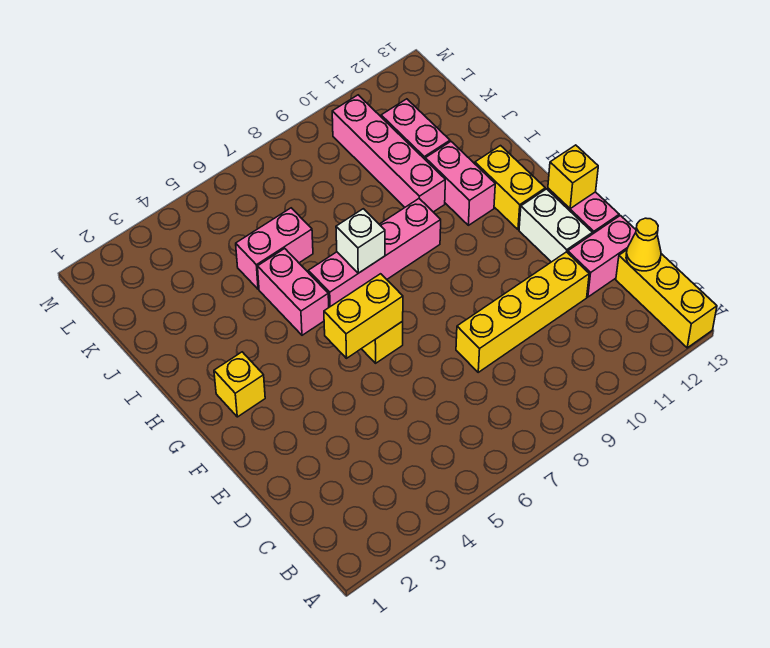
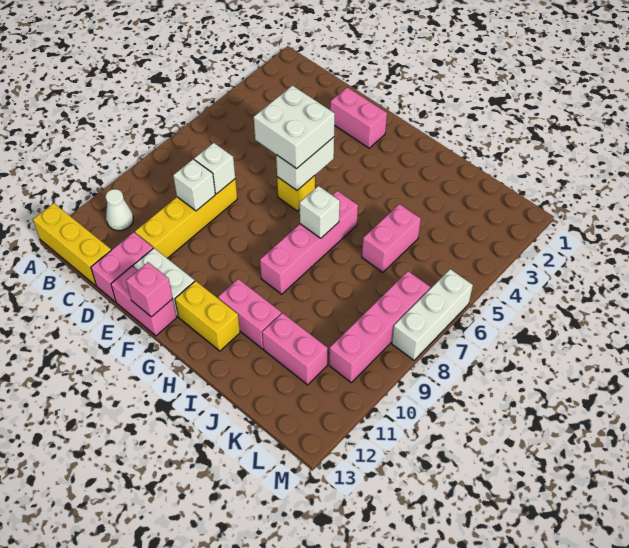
none -> white cone B11 level 1
yellow cone C13 level 2 -> none
none -> white brick D8 level 2
none -> white brick D9 level 2
none -> white brick E5:F6 level 3
yellow brick F5:F6 level 2 -> white brick F5:F6 level 2
yellow brick F13 level 2 -> pink brick F13 level 2
yellow brick G2 level 1 -> none
pink brick H5:I5 level 1 -> pink brick E2:F2 level 1
pink brick I10:L10 level 1 -> pink brick L7:L10 level 1
none -> white brick M6:M8 level 1

